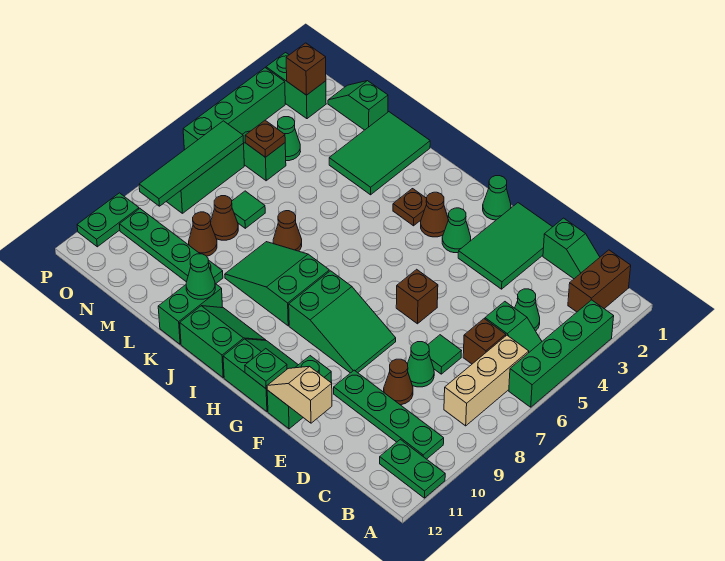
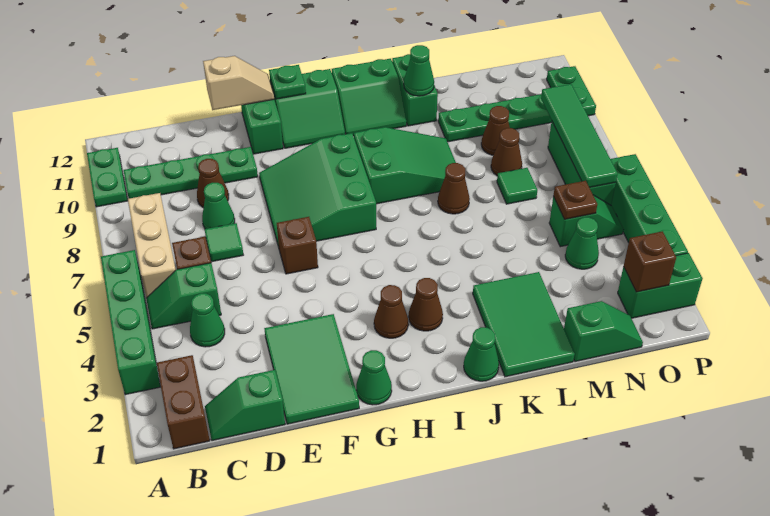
green plate A11:B11 level 1 -> green plate A10:A11 level 1
green slope F8:H9 level 1 top H -> green slope F7:H9 level 1 top H
green cone G3 level 1 -> green cone J1 level 1
brown plate I3 level 1 -> brown cone I3 level 1

